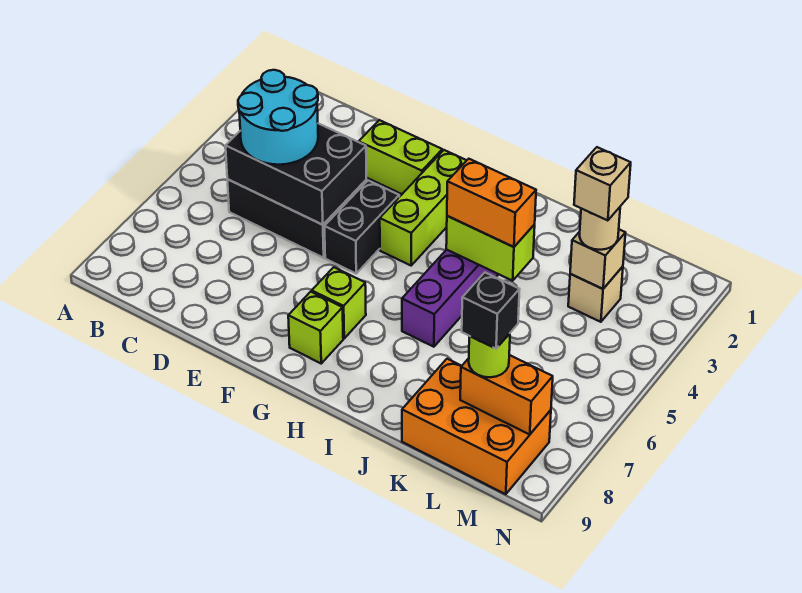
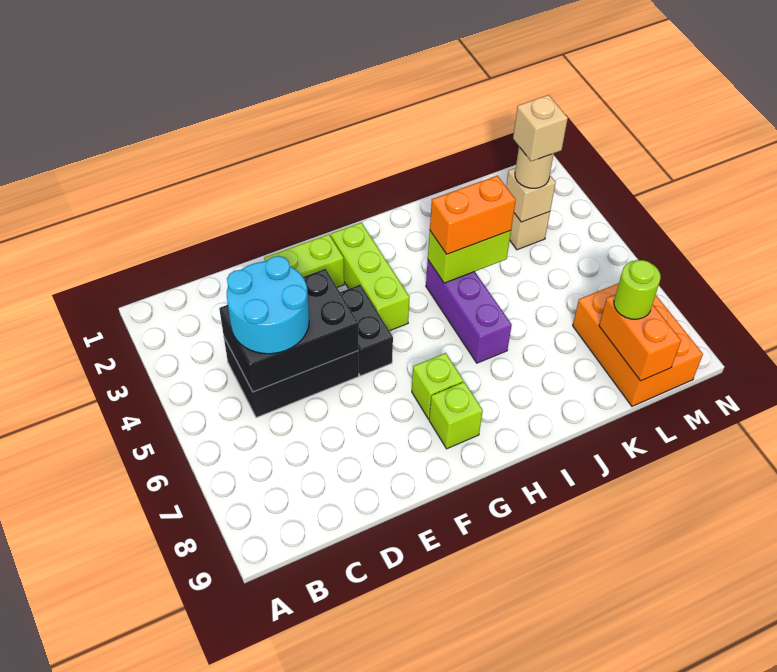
orange brick K8:M9 level 1 -> orange brick L7:M9 level 1
orange brick L8:M8 level 2 -> orange brick L8:L9 level 2
black brick L8 level 4 -> none

